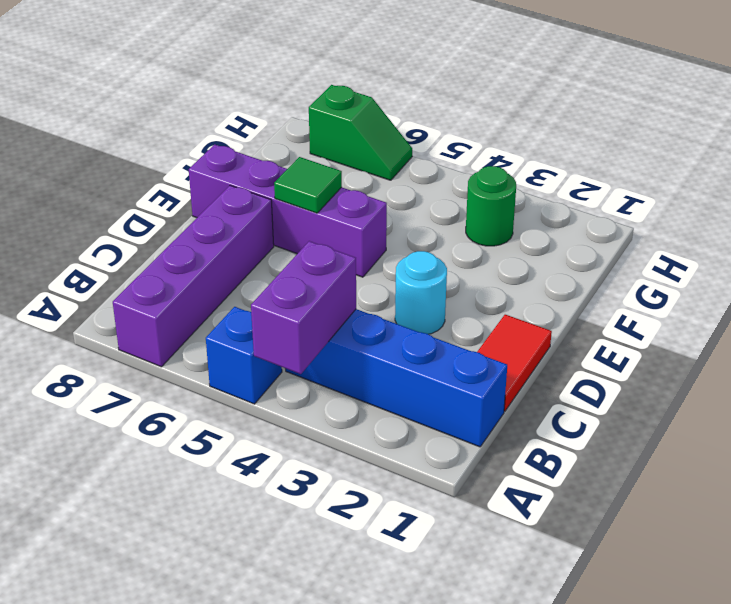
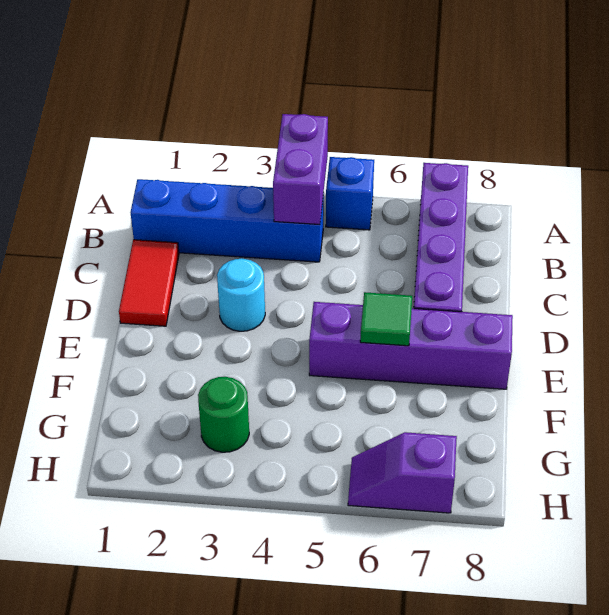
green slope H6:H7 level 1 top 7 -> purple slope H6:H7 level 1 top 7

